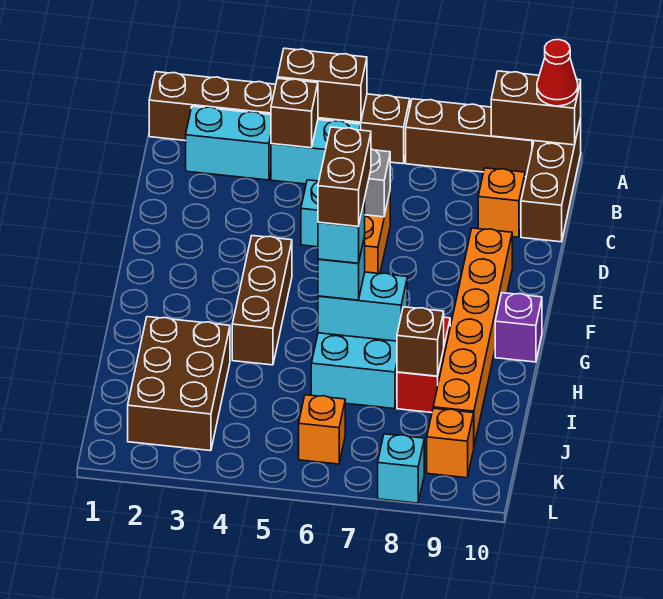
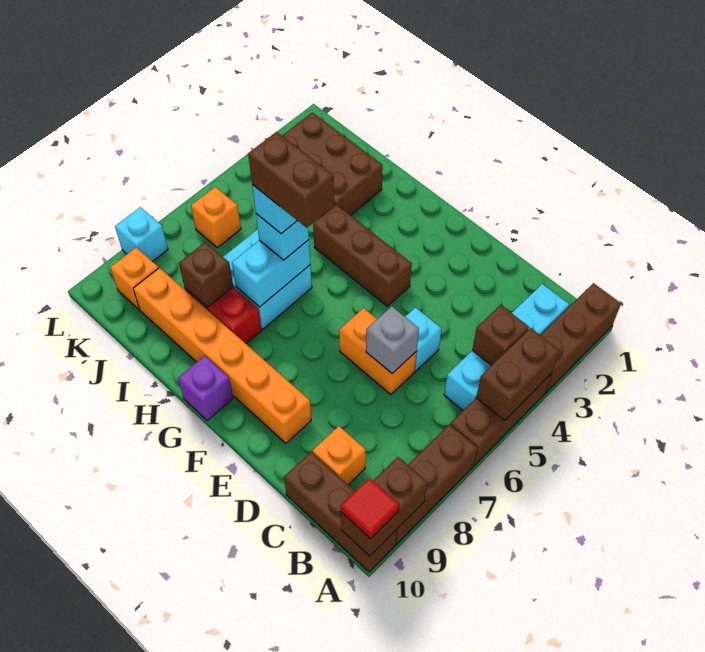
red cone A10 level 3 -> red tile A10 level 3

